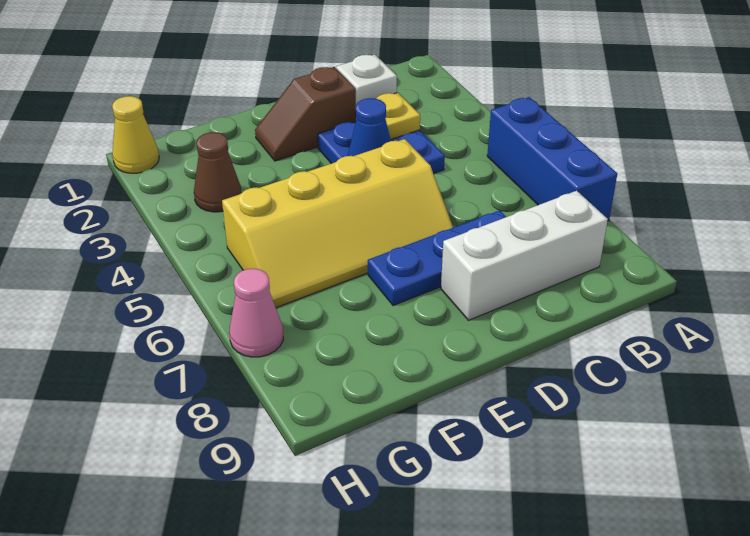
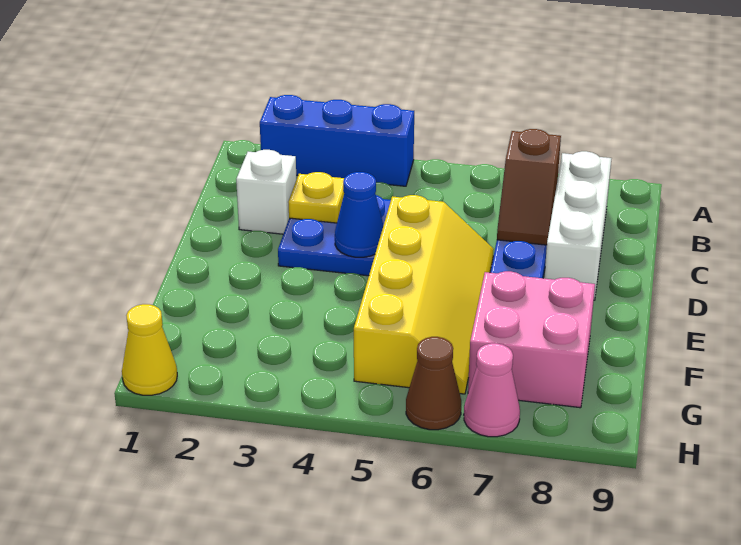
blue brick A5:A7 level 1 -> blue brick A2:A4 level 1
brown slope D2:E2 level 1 top D -> brown slope B7:C7 level 2 top B
none -> pink brick F7:G8 level 1
brown cone G3 level 1 -> brown cone H6 level 1

